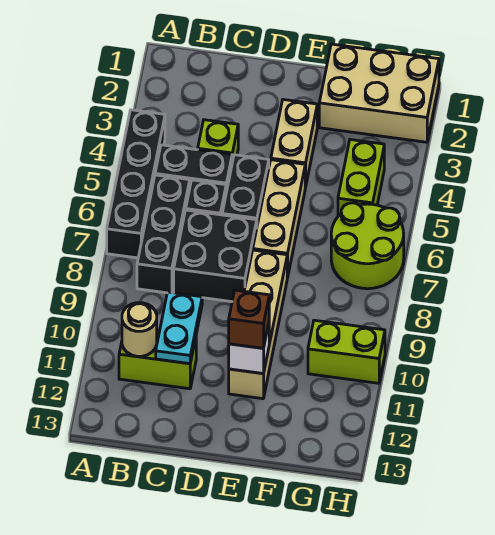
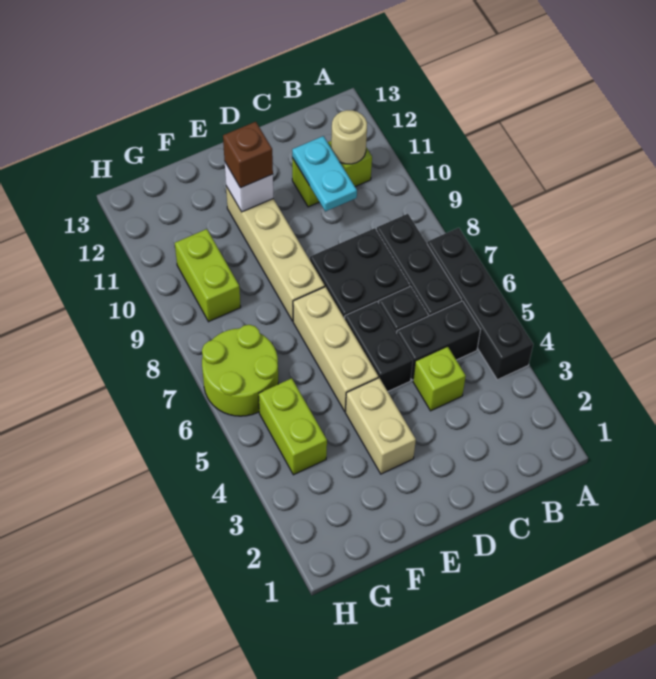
tan brick F1:H2 level 1 -> none
lime brick G10:H10 level 1 -> lime brick G9:G10 level 1

